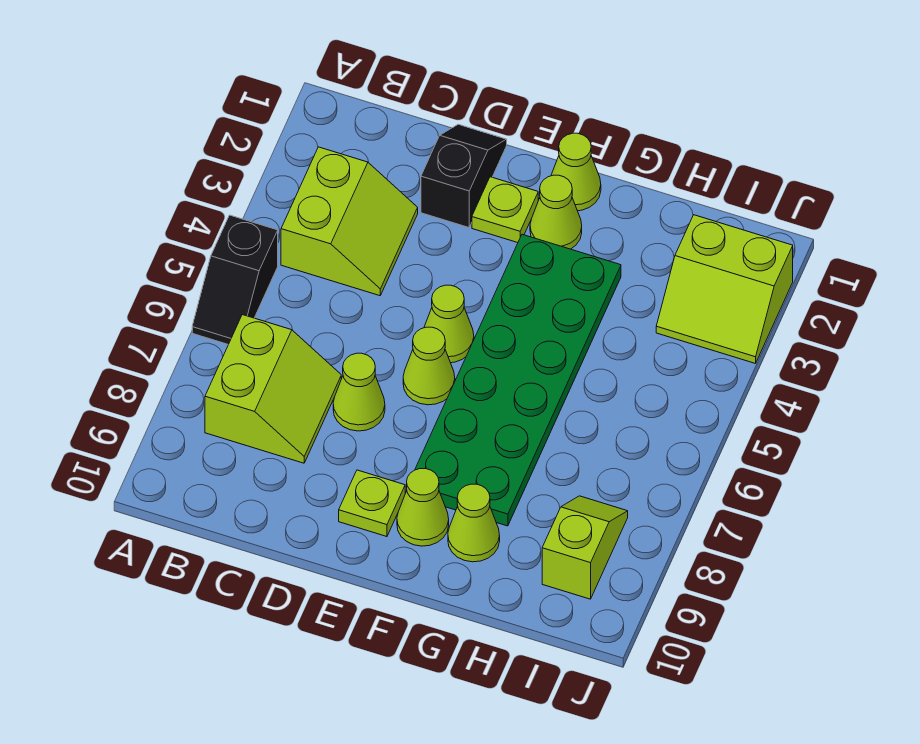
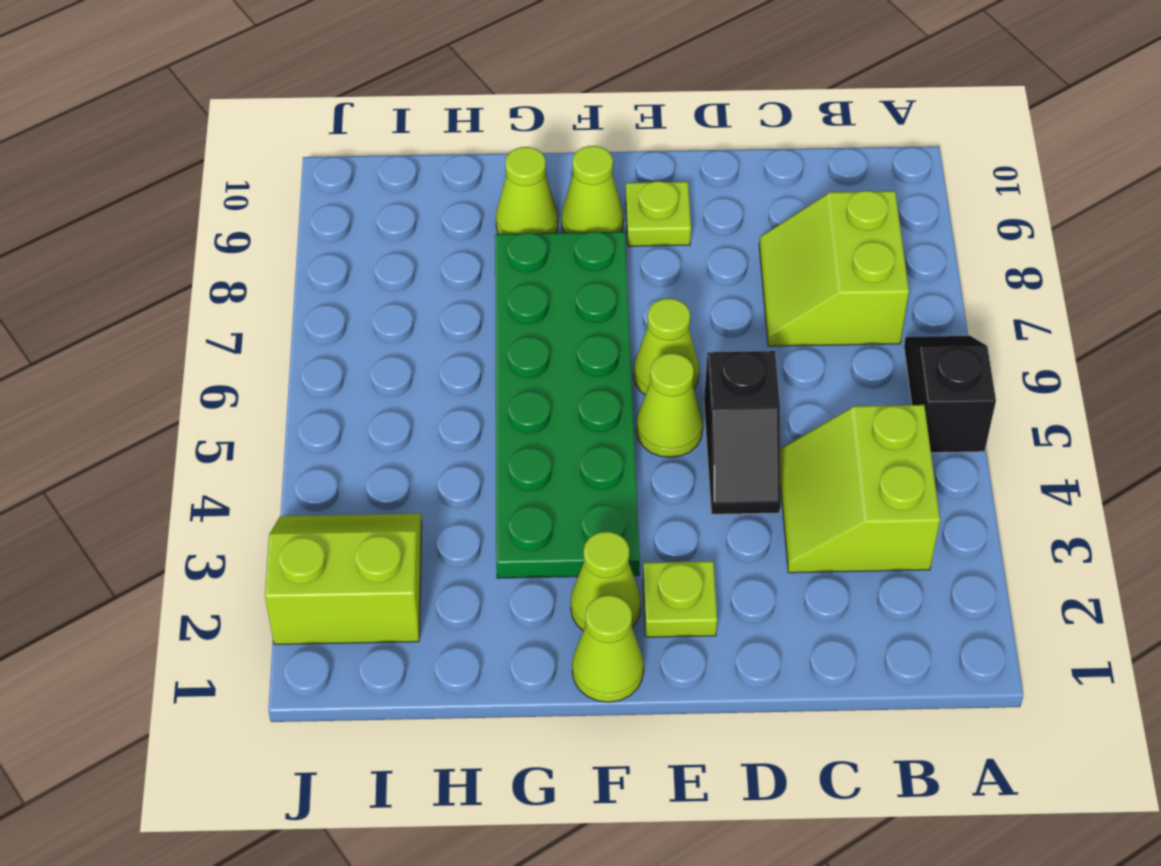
black slope D1:D2 level 1 top 2 -> black slope D4:D5 level 1 top 5
lime cone D7 level 1 -> none
lime slope I8:I9 level 1 top 9 -> none

